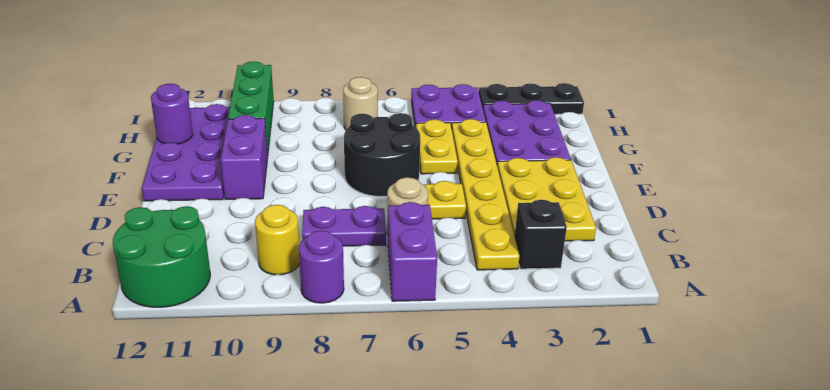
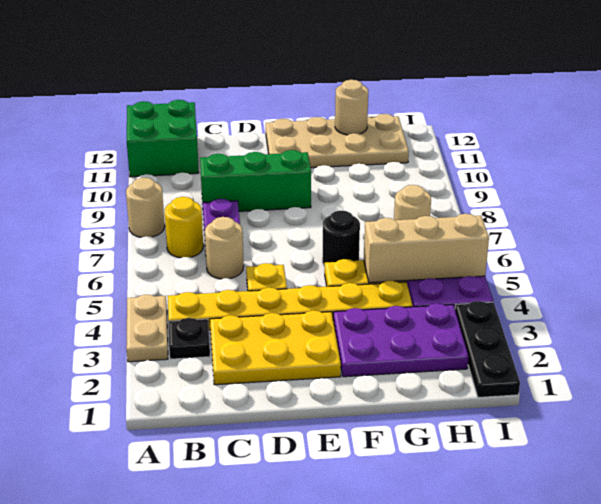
none -> tan plate A3:A4 level 1
purple brick A6:B6 level 1 -> none
purple round brick A8 level 1 -> tan round brick A8 level 1
green round brick A11:B12 level 1 -> green brick A11:B12 level 1
black brick B3 level 1 -> black plate B3 level 1
yellow round brick B9 level 1 -> yellow round brick B7 level 1
black round brick E6:F7 level 1 -> black round brick F6 level 1
purple brick E10:F10 level 1 -> none
purple plate E11:H12 level 1 -> tan plate E11:H12 level 1
none -> tan brick G5:I5 level 2
green brick G10:I10 level 1 -> green brick C9:E9 level 1
purple round brick G12 level 2 -> tan round brick G12 level 2

